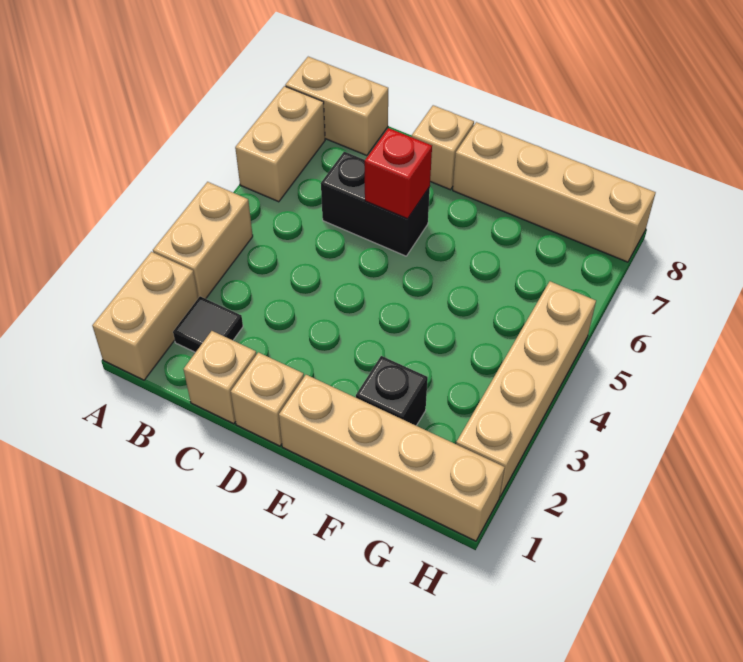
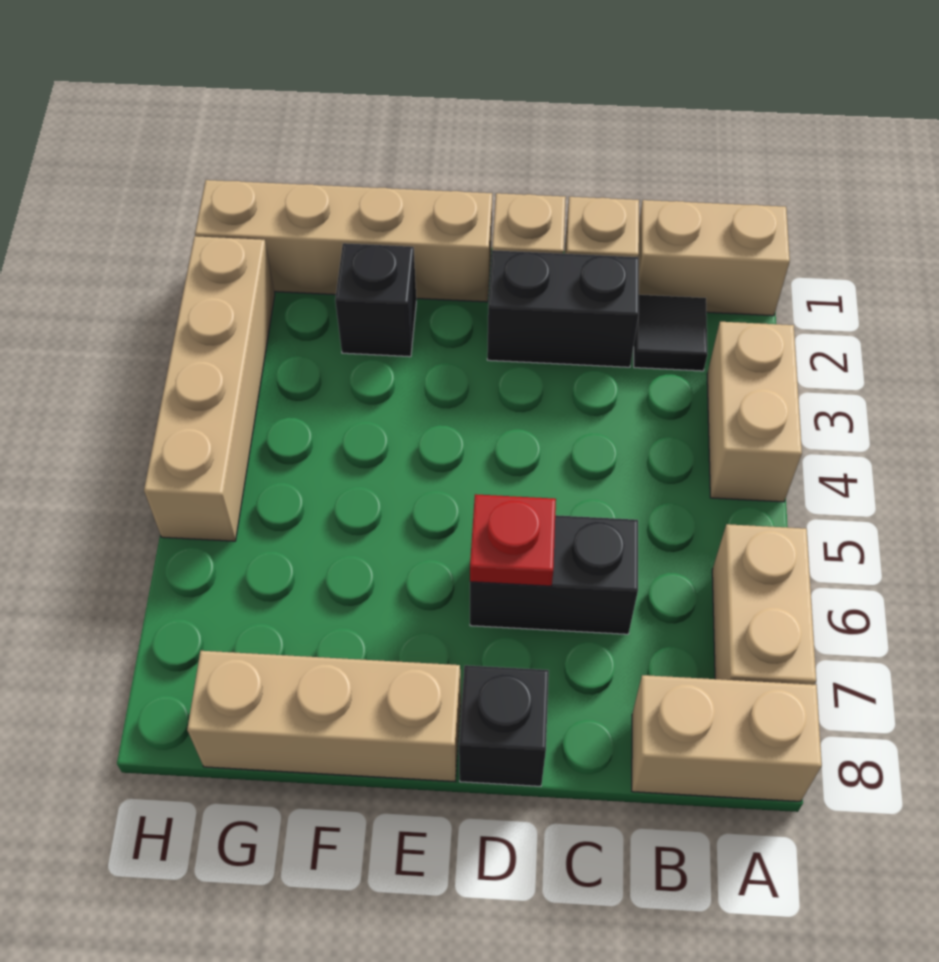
tan brick A1:A2 level 1 -> tan brick A1:B1 level 1
none -> black brick C2:D2 level 1
red brick D6 level 2 -> red plate D6 level 2
tan brick D8 level 1 -> black brick D8 level 1
tan brick E8:H8 level 1 -> tan brick E8:G8 level 1

